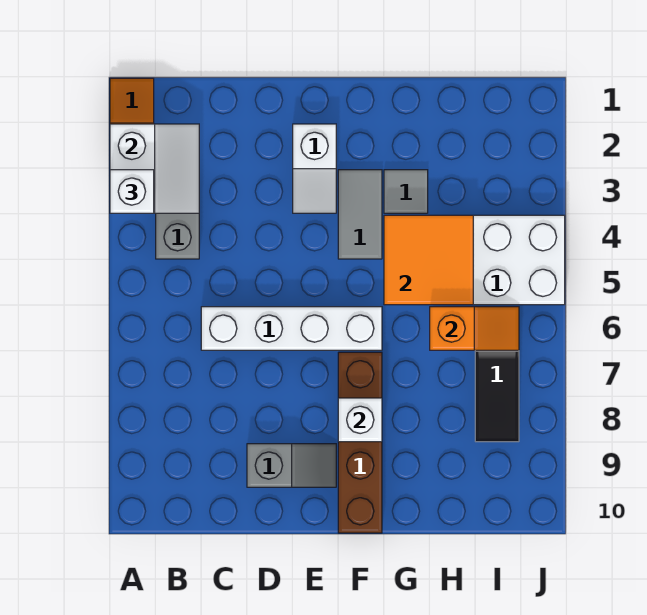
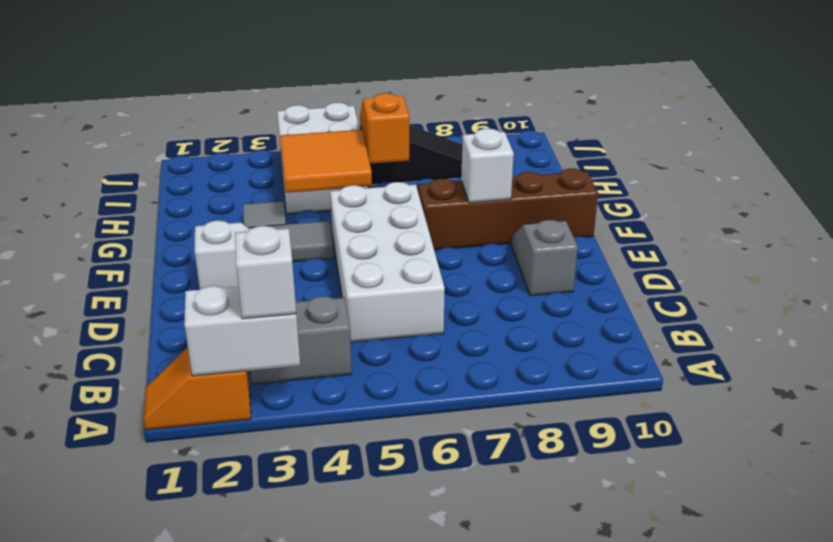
white brick C6:F6 level 1 -> white brick C5:F6 level 1

